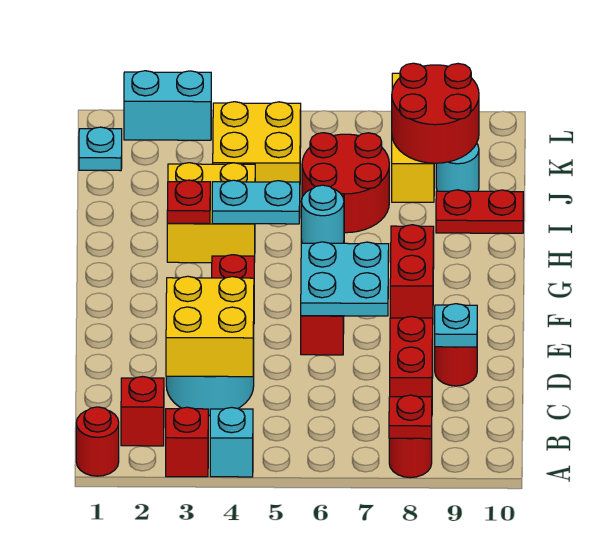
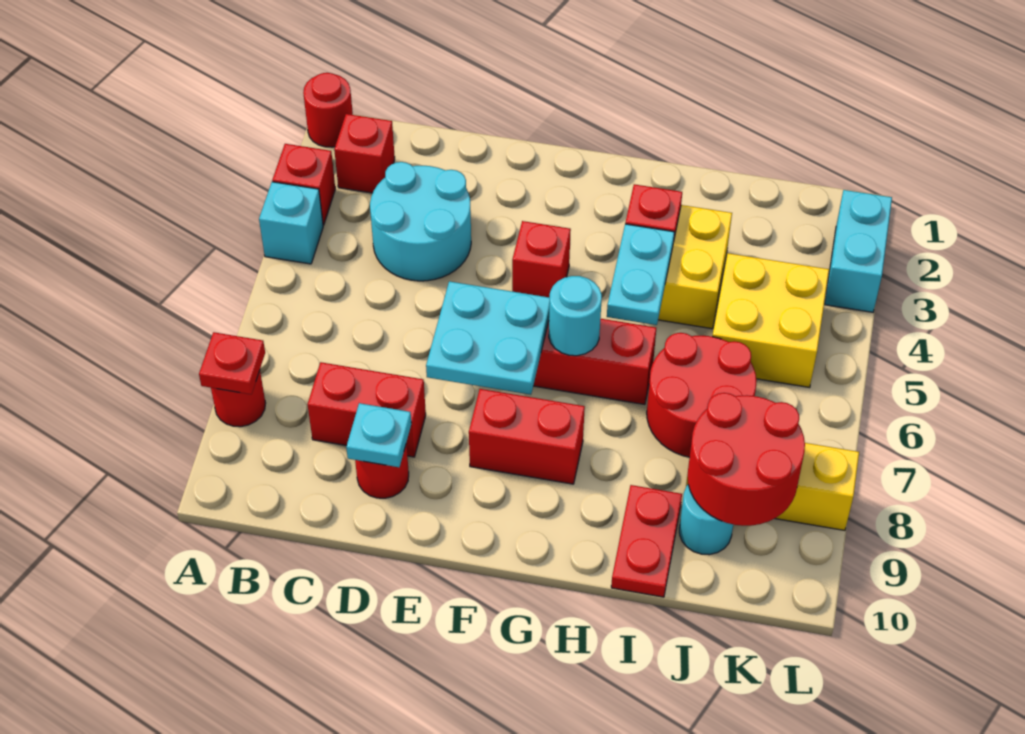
yellow brick C3:D4 level 2 -> none
cyan plate K1 level 1 -> none

